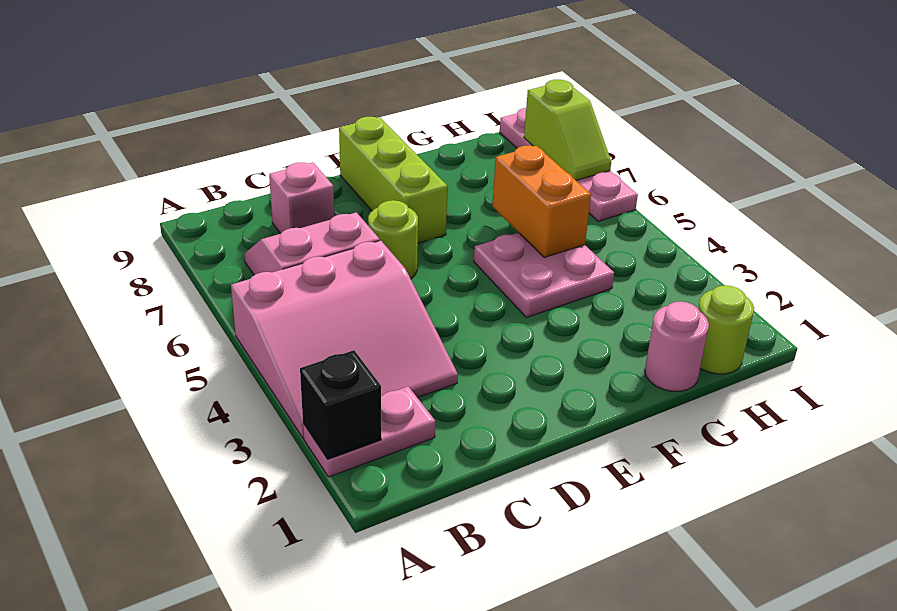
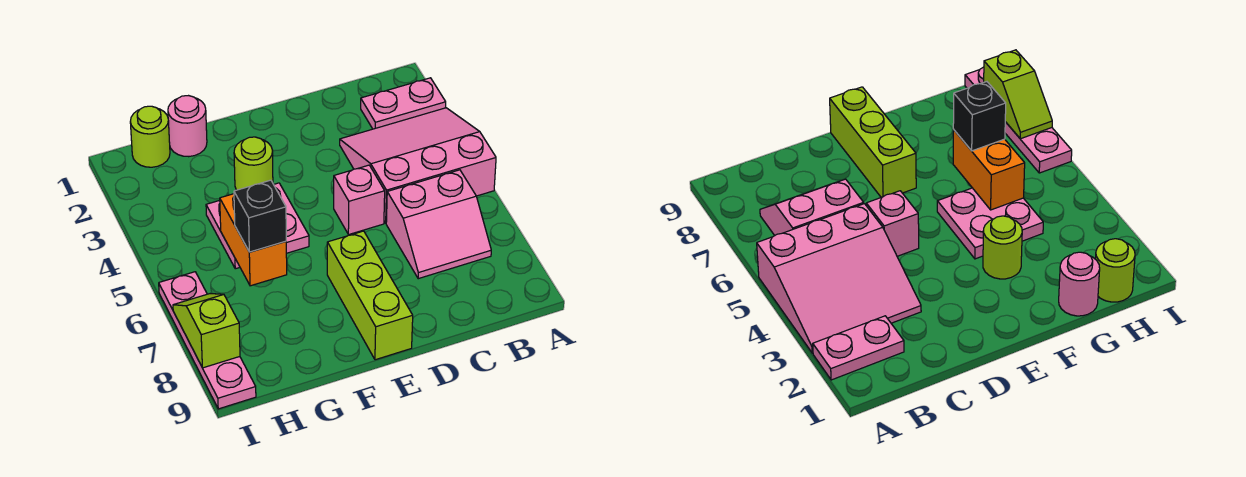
black brick A2 level 2 -> black brick G6 level 3
pink brick C8 level 1 -> pink brick D5 level 1
lime round brick D6 level 1 -> lime round brick F3 level 1

